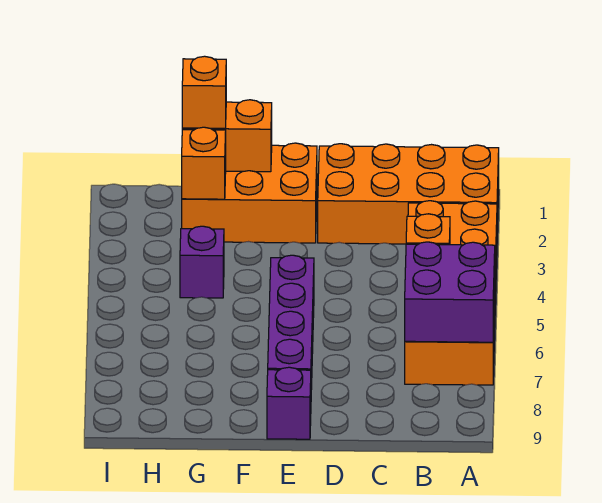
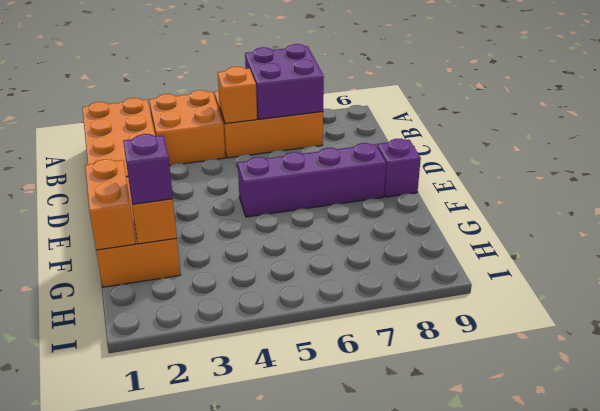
orange brick G1 level 3 -> none
purple brick G4 level 1 -> purple brick G2 level 3

